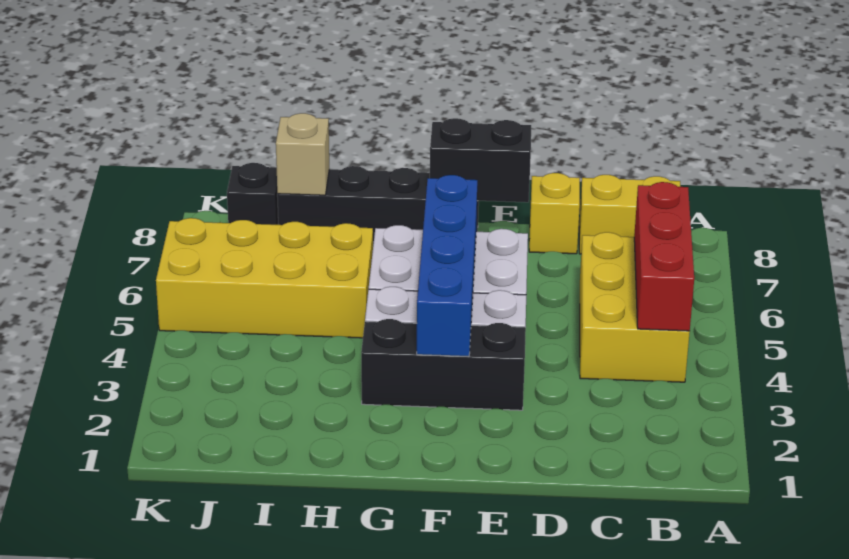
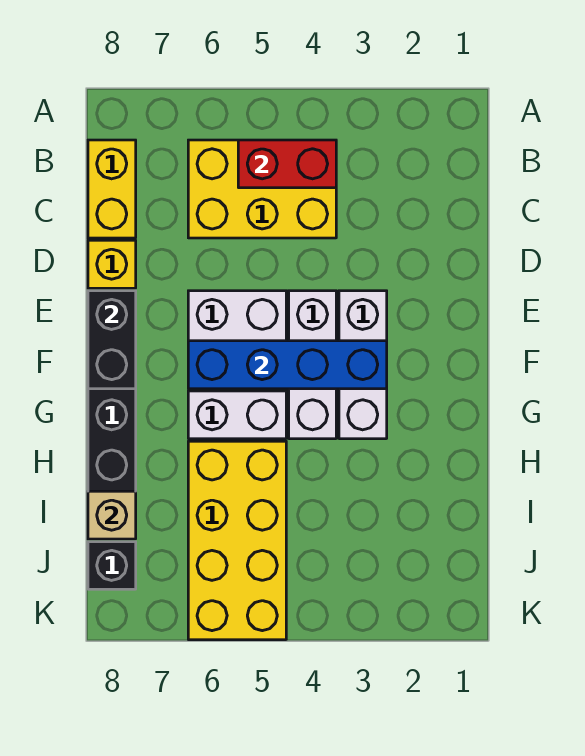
red brick B4:B6 level 2 -> red brick B4:B5 level 2
black brick E3:G3 level 1 -> white brick E3:G3 level 1

